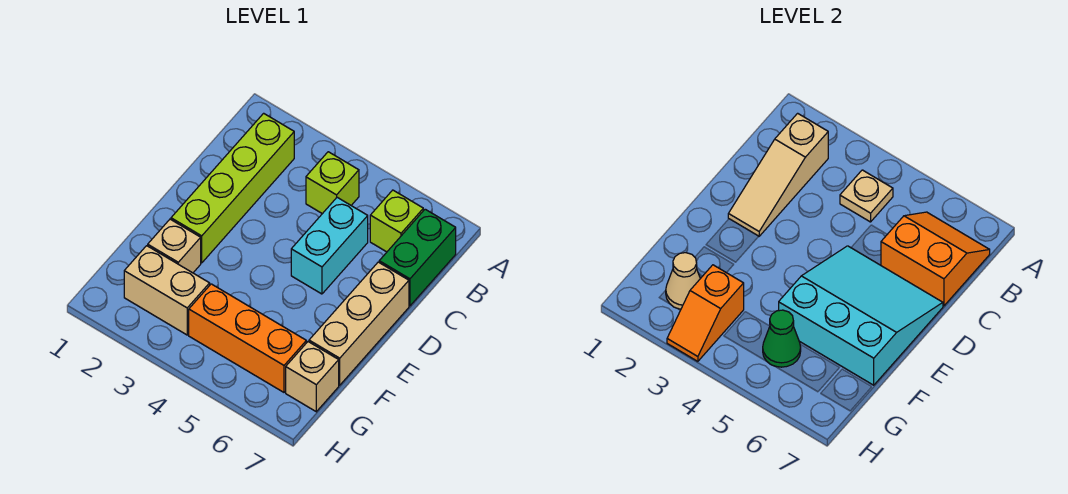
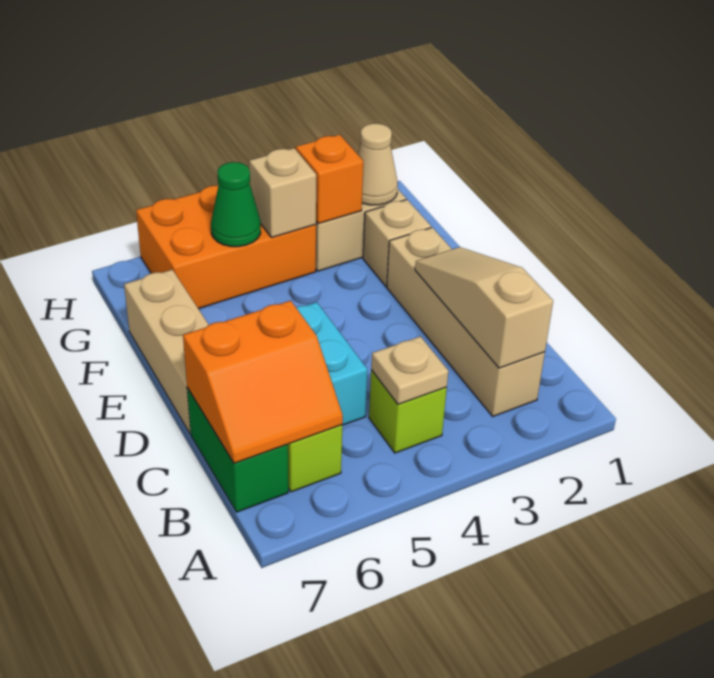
lime brick B2:E2 level 1 -> tan brick B2:E2 level 1
cyan slope D5:F7 level 2 top F -> none
orange brick G4:G6 level 1 -> orange brick G4:H6 level 1
tan brick G7 level 1 -> tan brick G4 level 2

